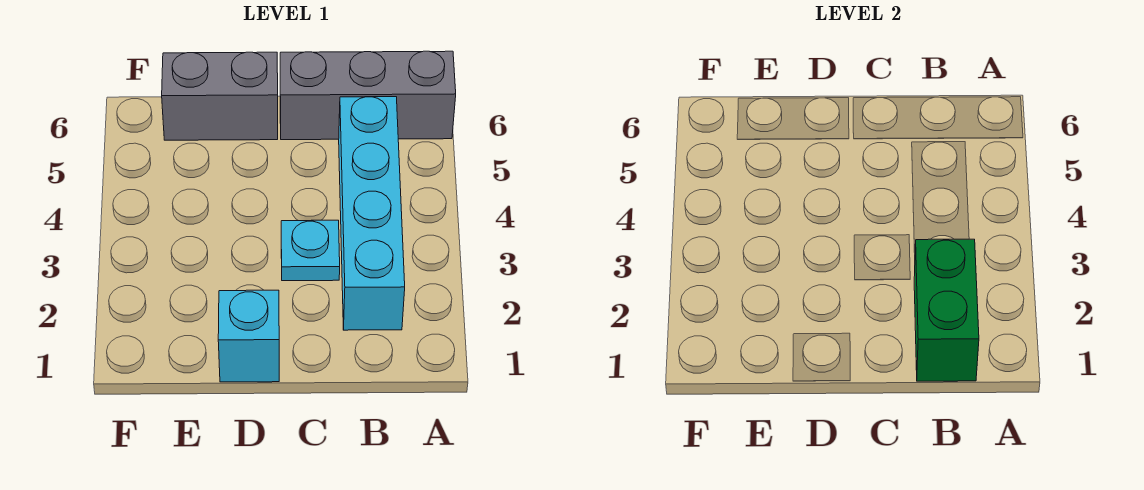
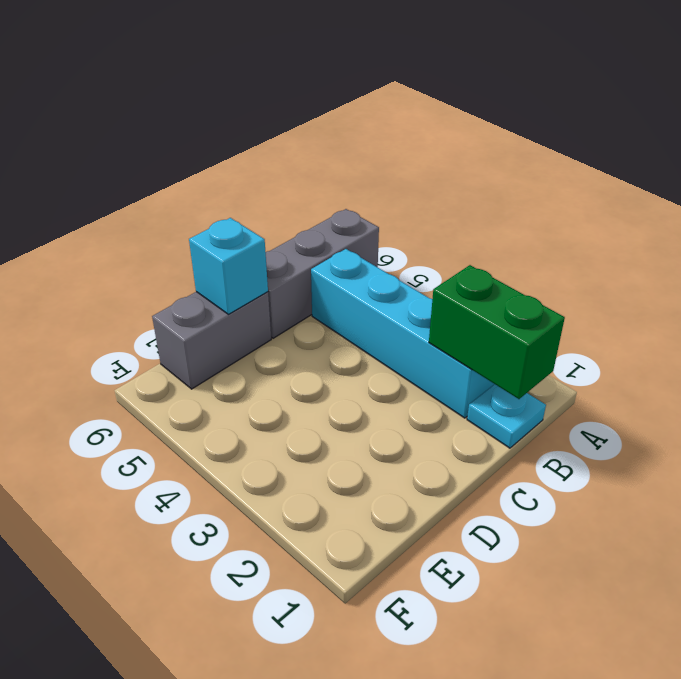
cyan plate C3 level 1 -> cyan plate B1 level 1
cyan brick D1 level 1 -> cyan brick D6 level 2

